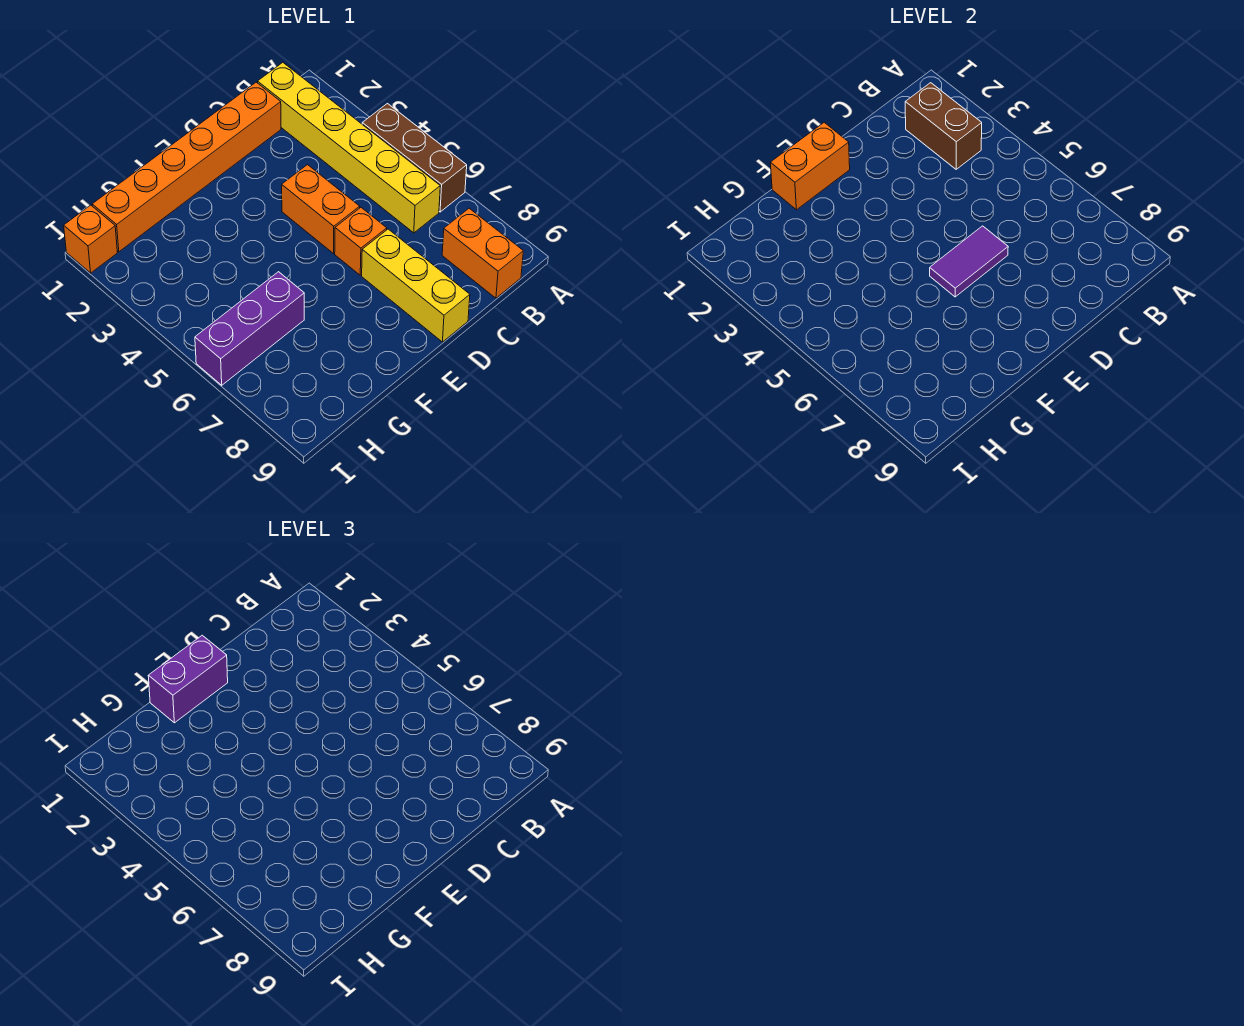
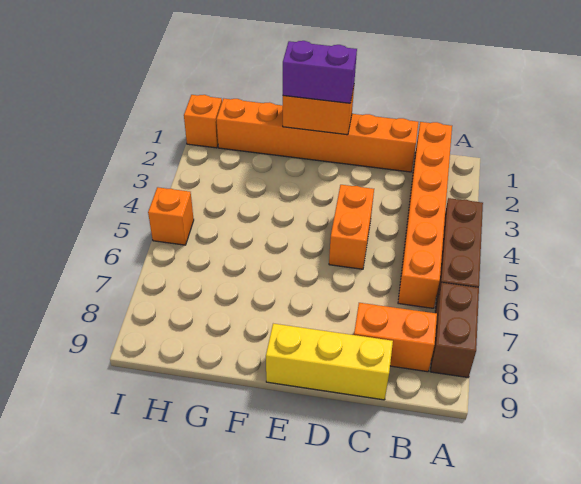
yellow brick B1:B6 level 1 -> orange brick B1:B6 level 1
brown brick B2:B3 level 2 -> brown brick A7:A8 level 1
orange brick B8:B9 level 1 -> orange brick B8:C8 level 1
orange brick D6 level 1 -> orange brick I5 level 1
purple tile D6:E6 level 2 -> none
yellow brick D7:D9 level 1 -> yellow brick C9:E9 level 1
purple brick G6:I6 level 1 -> none

